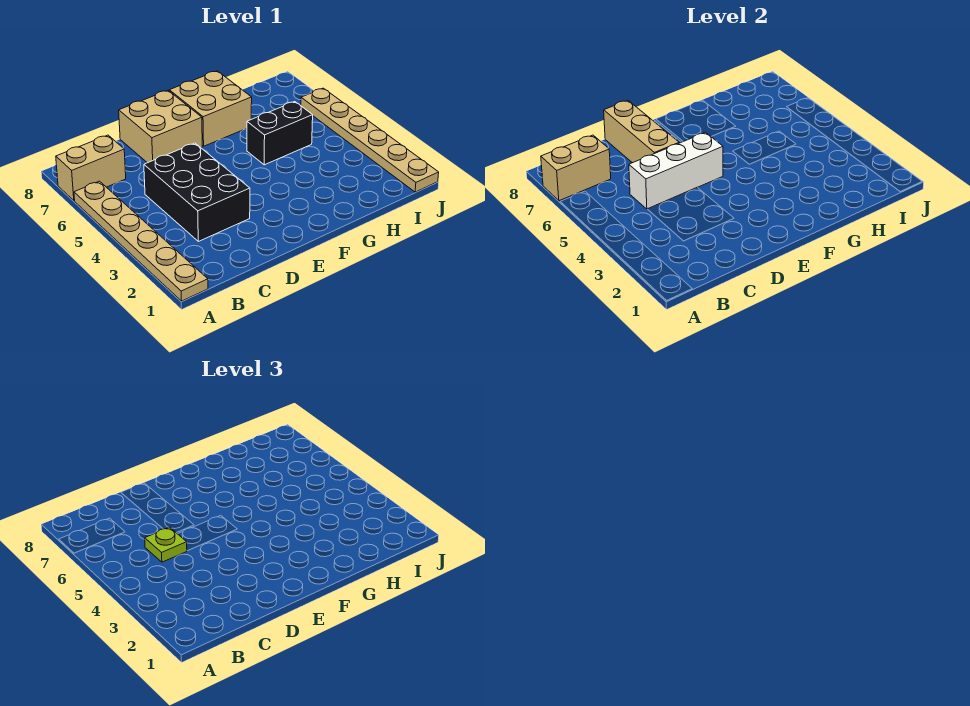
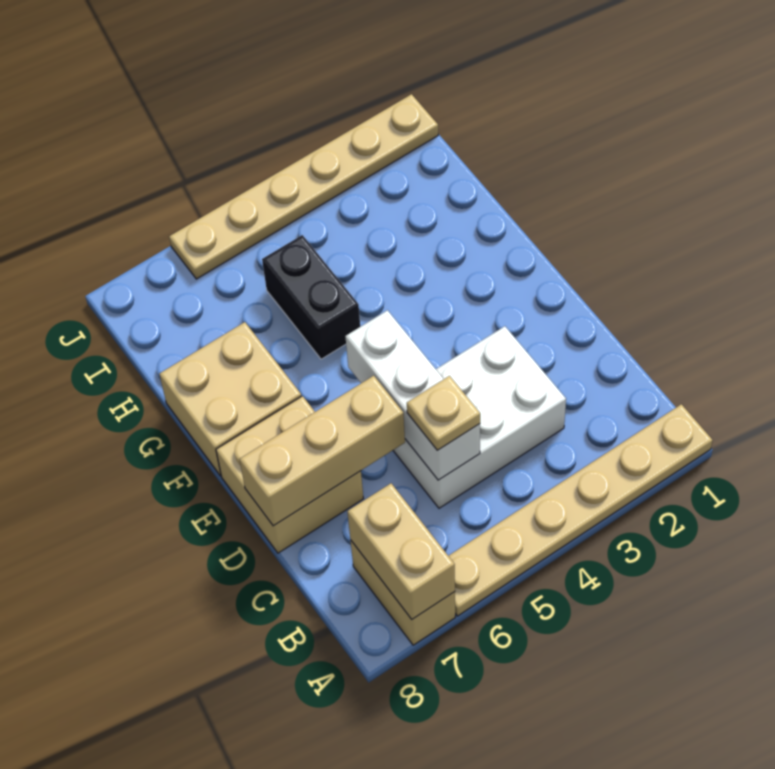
black brick C3:D5 level 1 -> white brick C3:D5 level 1
lime plate C5 level 3 -> tan plate C5 level 3

